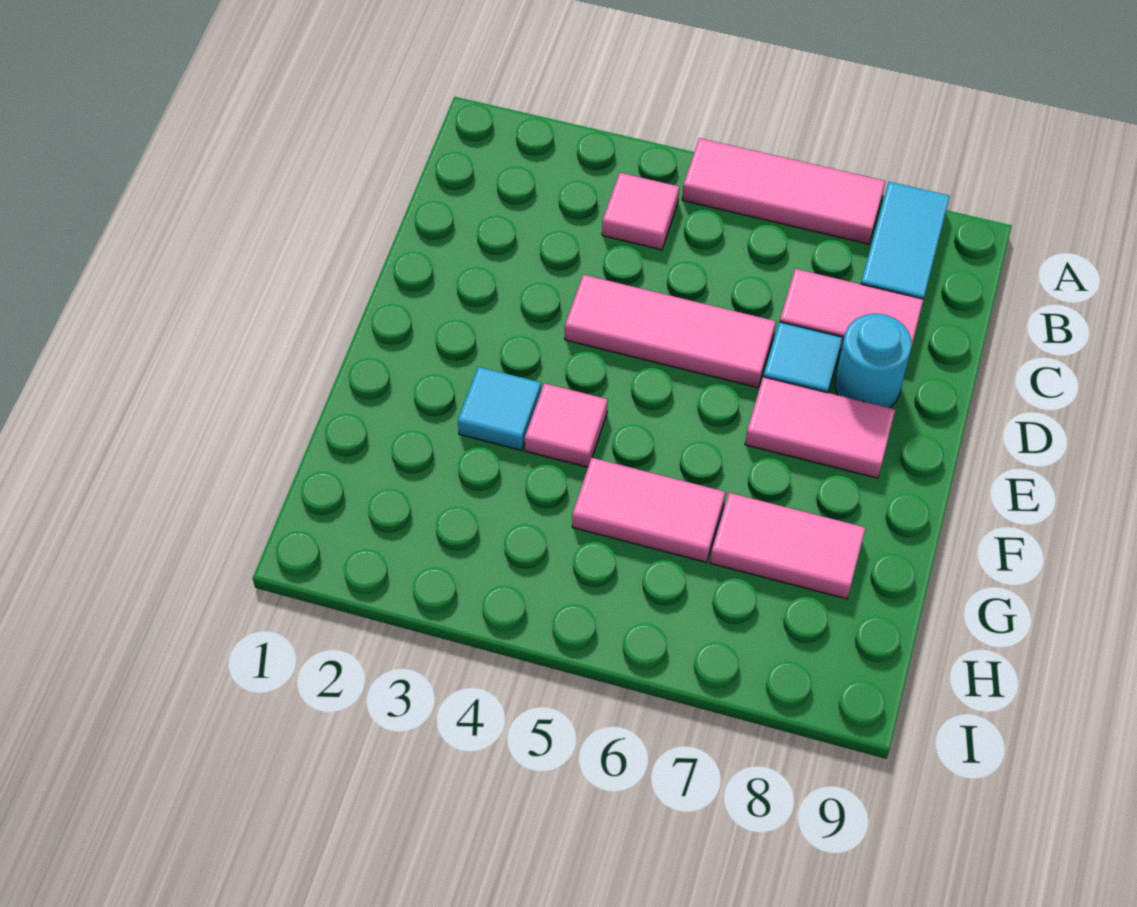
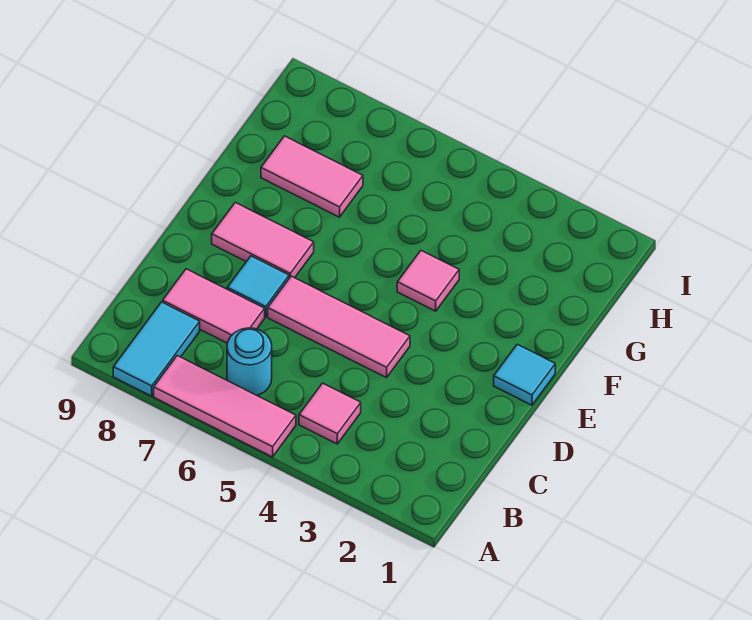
cyan round brick D8 level 1 -> cyan round brick B6 level 1
cyan tile F3 level 1 -> cyan tile E1 level 1
pink tile G5:G6 level 1 -> none

